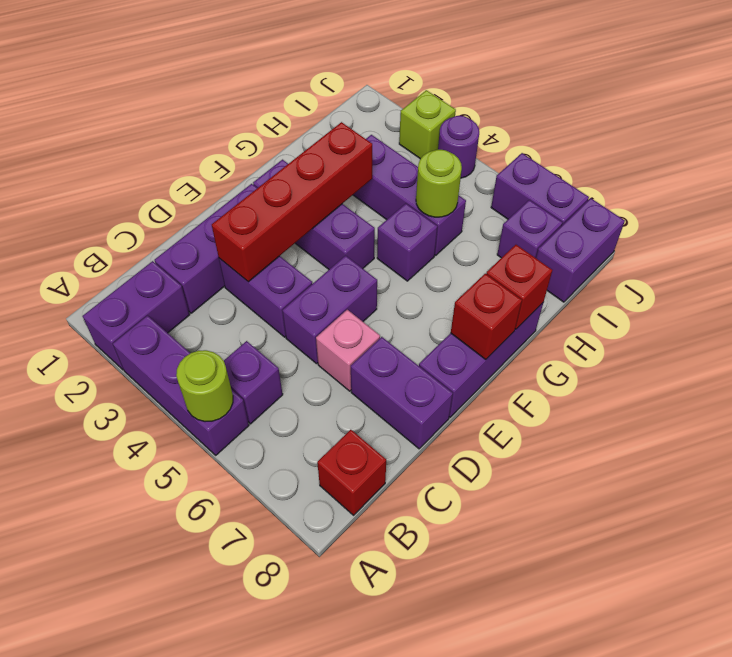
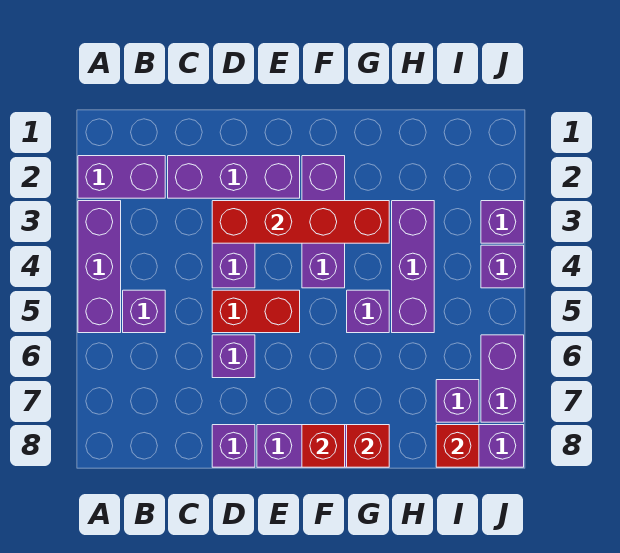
lime round brick A5 level 2 -> none
red brick B8 level 1 -> red brick I8 level 2
purple brick D5:E5 level 1 -> red brick D5:E5 level 1
pink brick D6 level 1 -> purple brick D6 level 1
purple brick D7:D8 level 1 -> purple brick D8 level 1
lime round brick H5 level 2 -> none
lime brick J3 level 1 -> purple brick J3 level 1
purple round brick J4 level 1 -> purple brick J4 level 1

